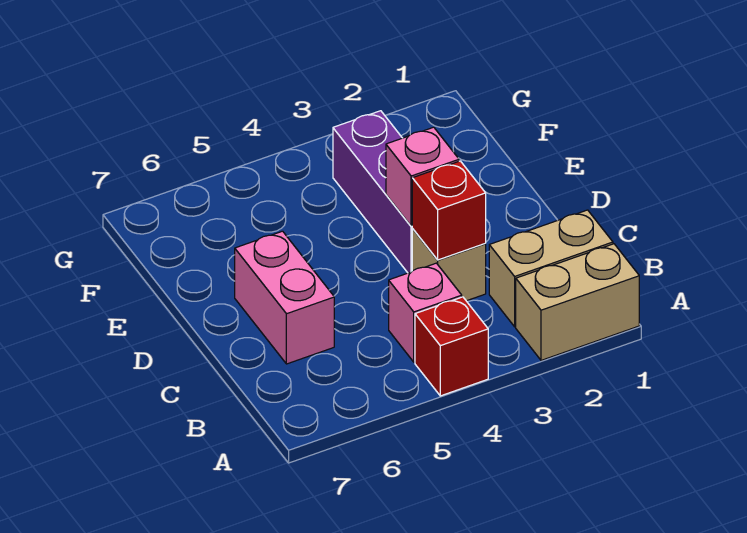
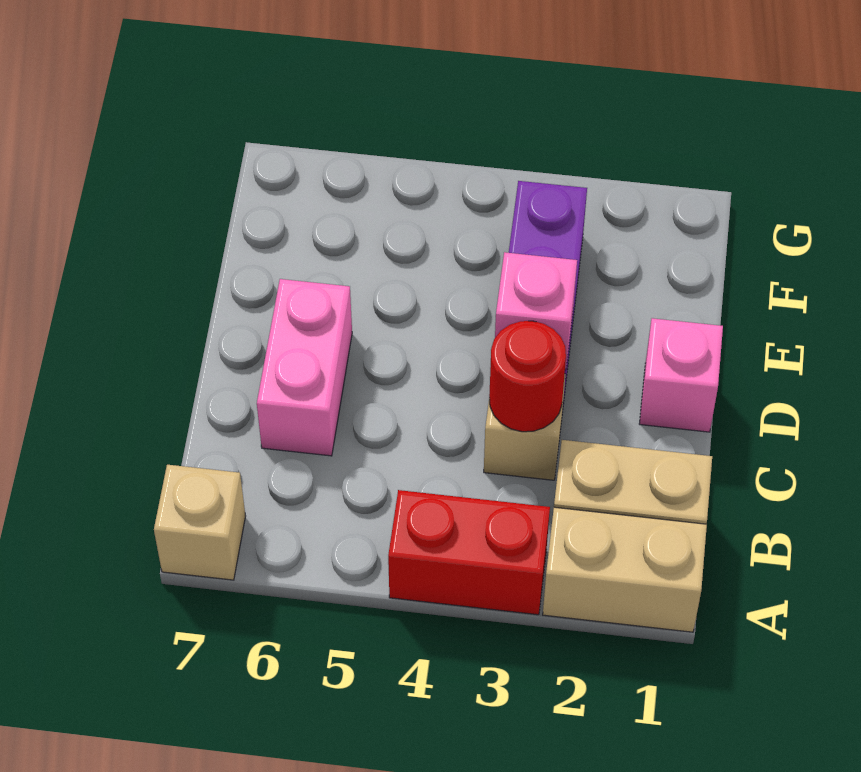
red brick A4 level 1 -> red brick A3:A4 level 1
none -> tan brick A7 level 1
pink brick B4 level 1 -> pink brick D1 level 1
red brick C3 level 2 -> red round brick C3 level 2

